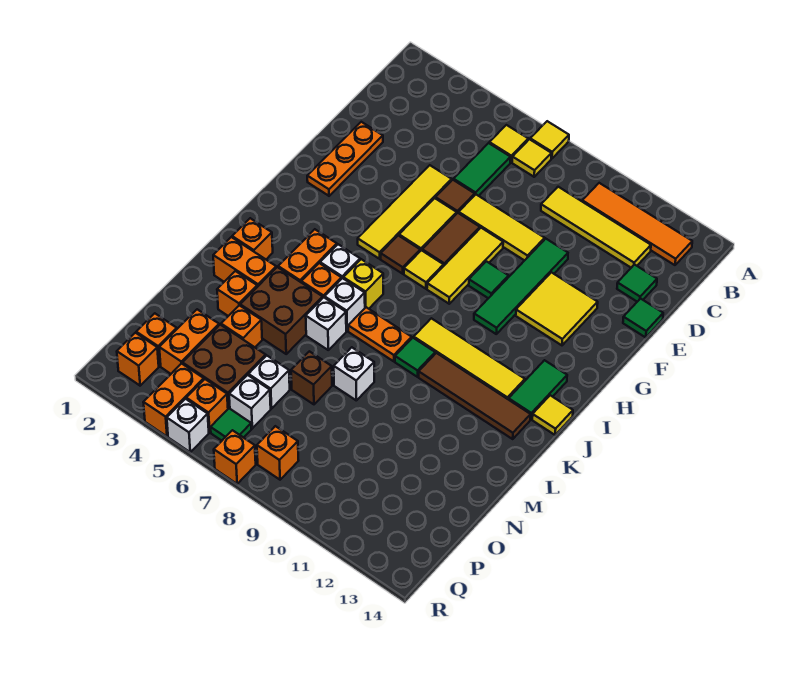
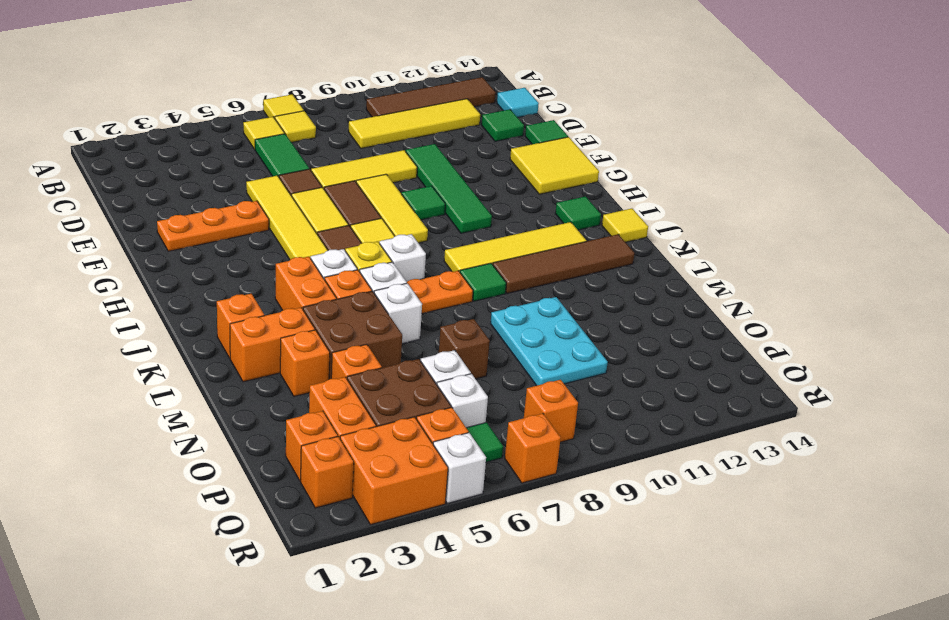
orange tile B10:B13 level 1 -> brown tile B10:B13 level 1
none -> cyan tile C14 level 1
orange plate E2:G2 level 1 -> orange plate F2:F4 level 1
yellow tile F11:G12 level 1 -> yellow tile F13:G14 level 1
green tile I13:J13 level 1 -> green tile I13 level 1
white brick M8 level 1 -> white brick J7 level 1
none -> cyan plate M9:O10 level 1
orange brick Q4:R4 level 1 -> orange brick Q3:R4 level 1

